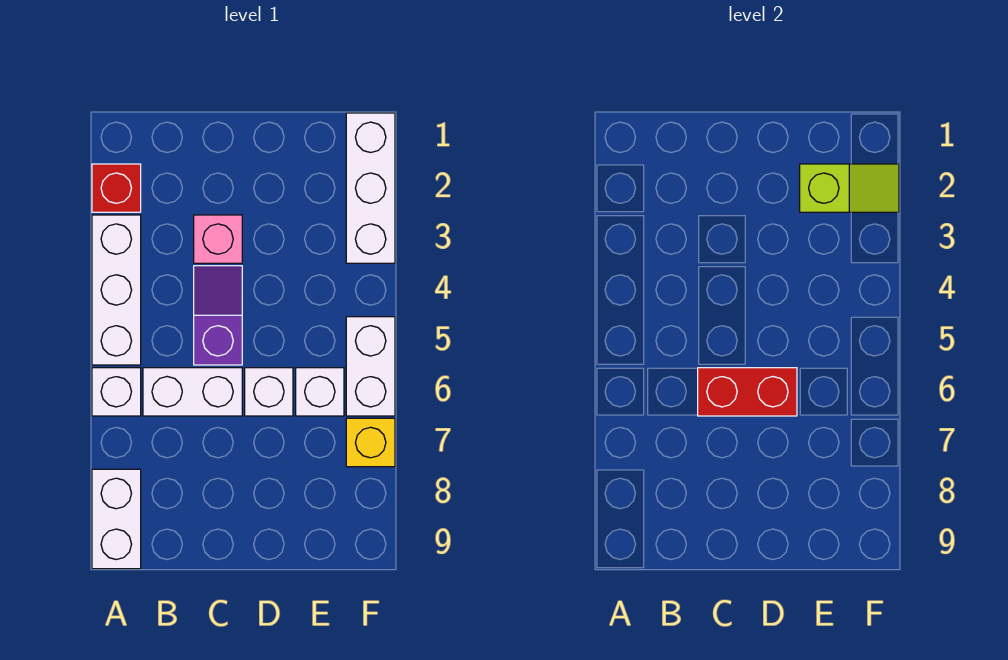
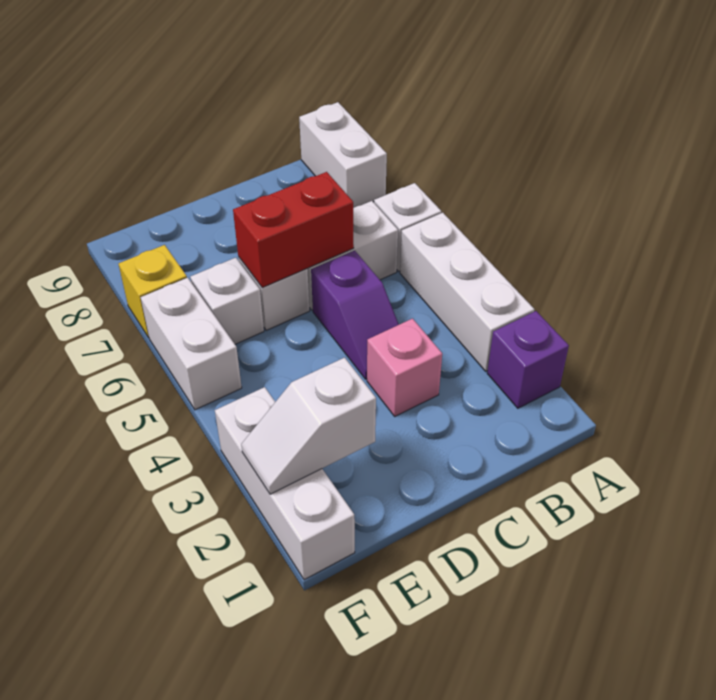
red brick A2 level 1 -> purple brick A2 level 1
lime slope E2:F2 level 2 top E -> white slope E2:F2 level 2 top E

